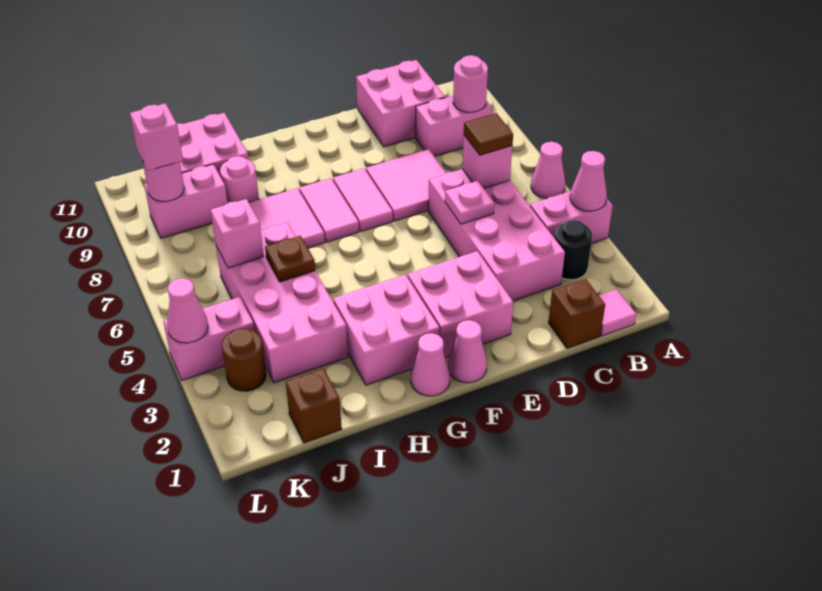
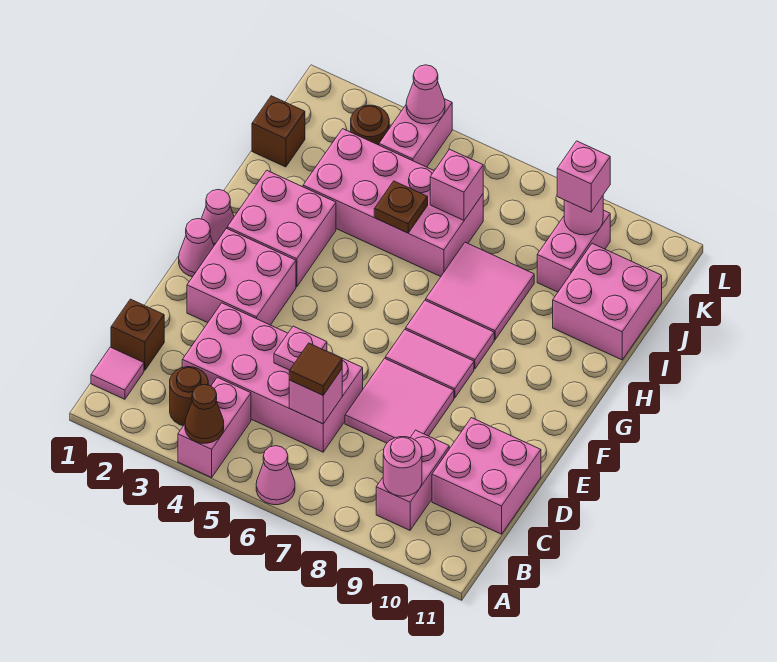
pink cone A4 level 2 -> brown cone A4 level 2
black round brick B3 level 1 -> brown round brick B3 level 1
pink round brick I9 level 1 -> none

